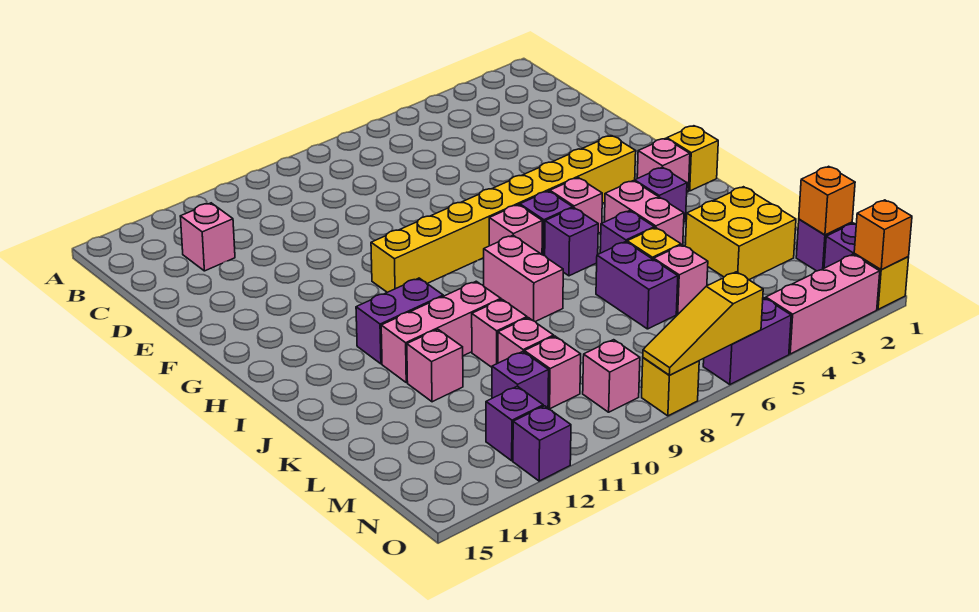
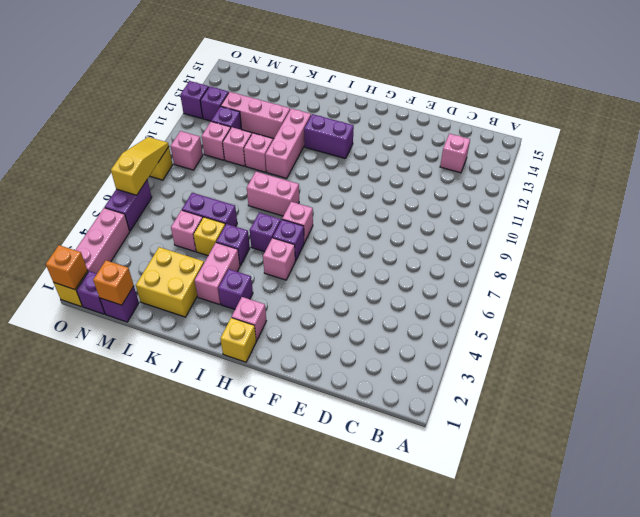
yellow brick G3:G10 level 1 -> none
pink brick I4:J4 level 1 -> pink brick J3:J4 level 1
purple brick I11:I12 level 1 -> purple brick H12:I12 level 1
pink brick K12 level 1 -> pink brick K12:M12 level 1

